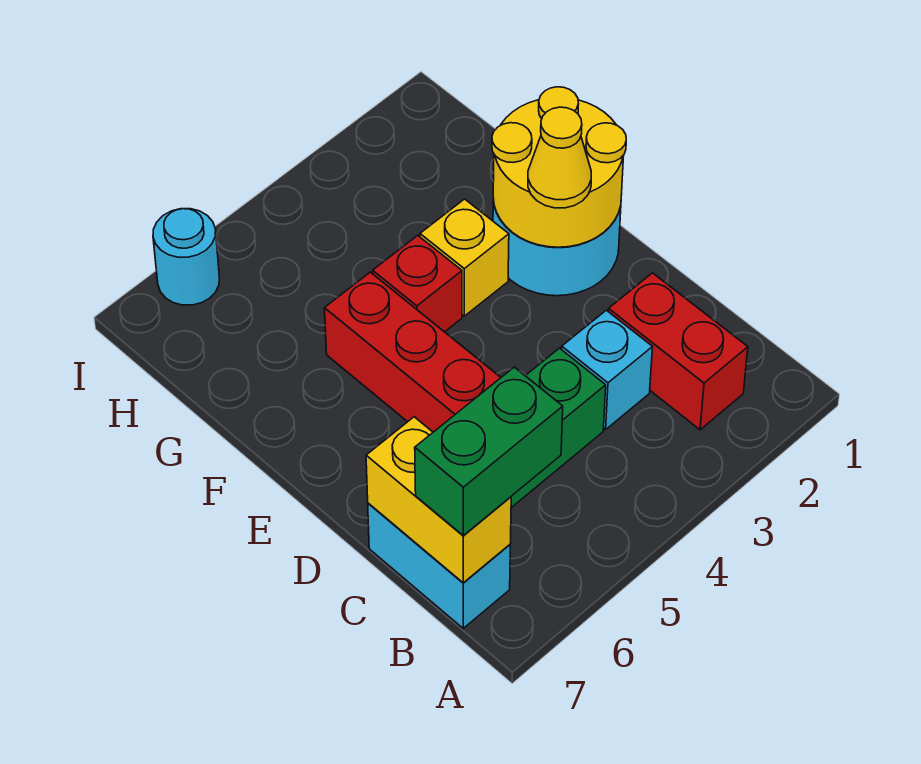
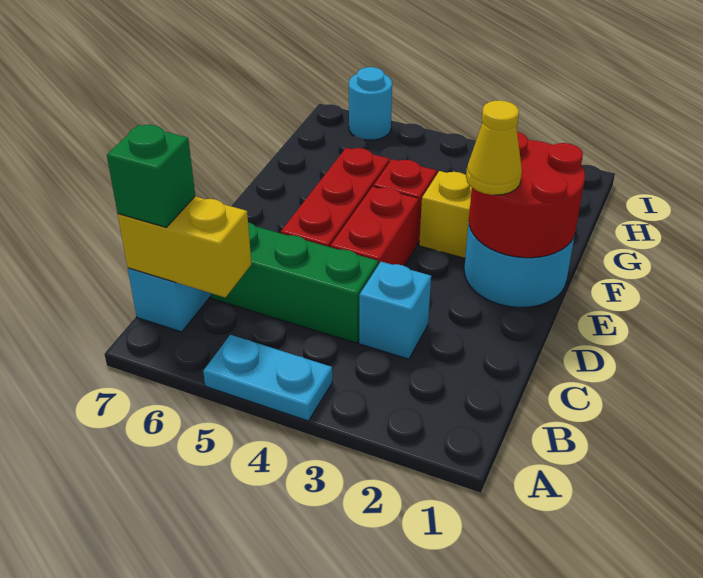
none -> cyan plate A4:A5 level 1
red brick B2:C2 level 1 -> red brick D4:E4 level 1
green brick B6:B7 level 3 -> green brick B7 level 3
yellow brick B7:C7 level 2 -> yellow brick B6:B7 level 2
yellow round brick E1:F2 level 2 -> red round brick E1:F2 level 2

